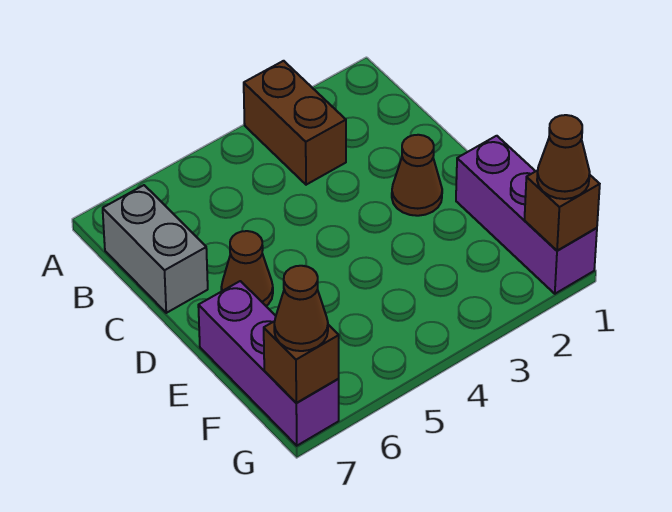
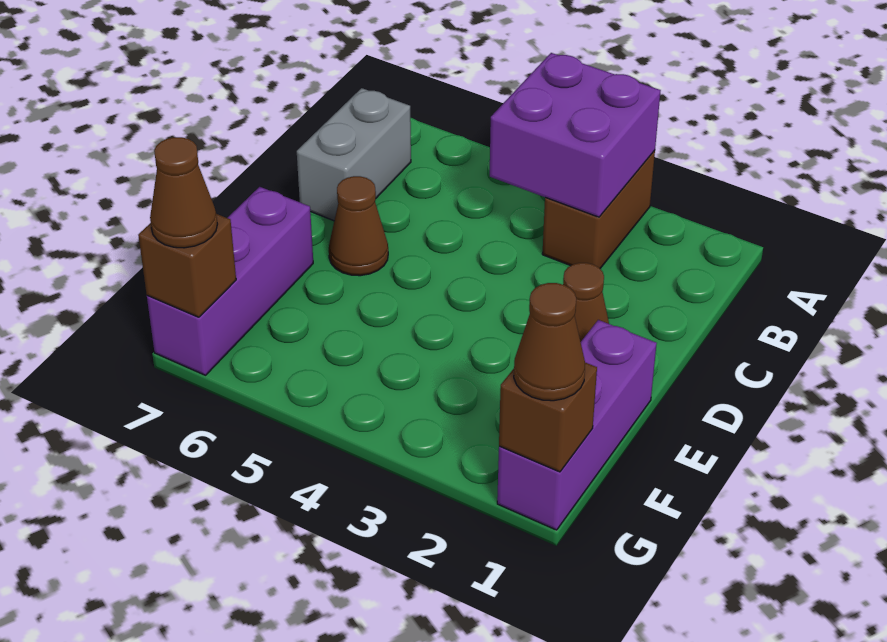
none -> purple brick A3:B4 level 2

